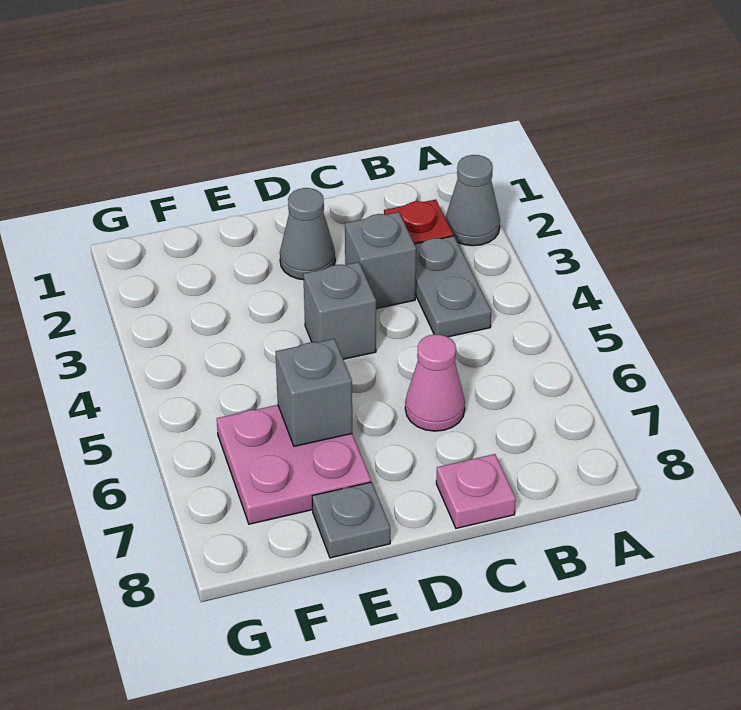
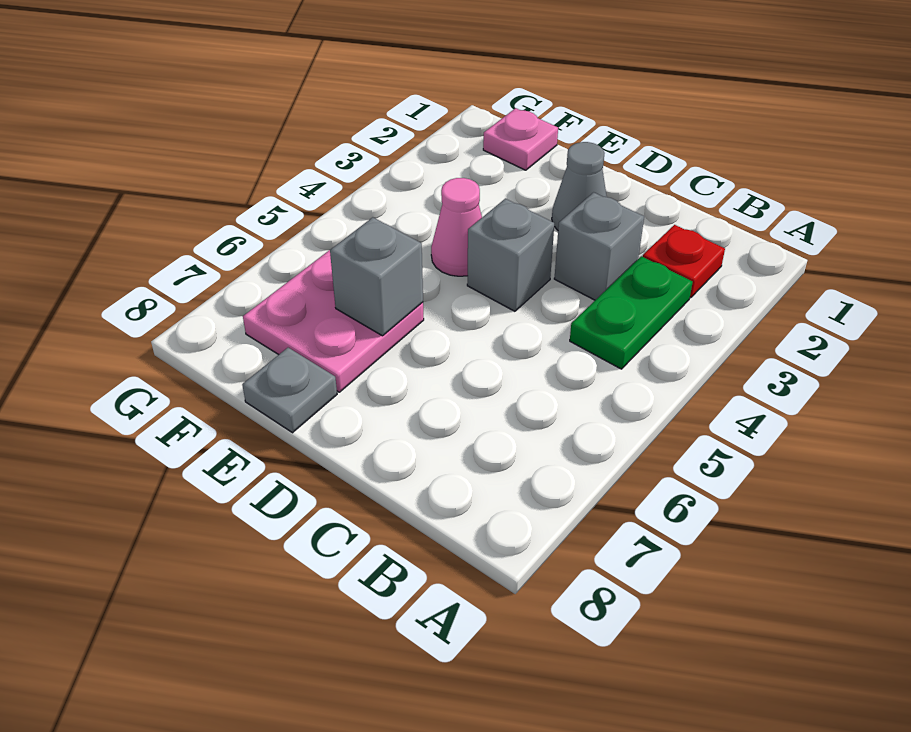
grey cone A2 level 1 -> none
grey plate B3:B4 level 1 -> green plate B3:B4 level 1
pink cone C6 level 1 -> pink cone E4 level 1
pink plate C8 level 1 -> pink plate F1 level 1

